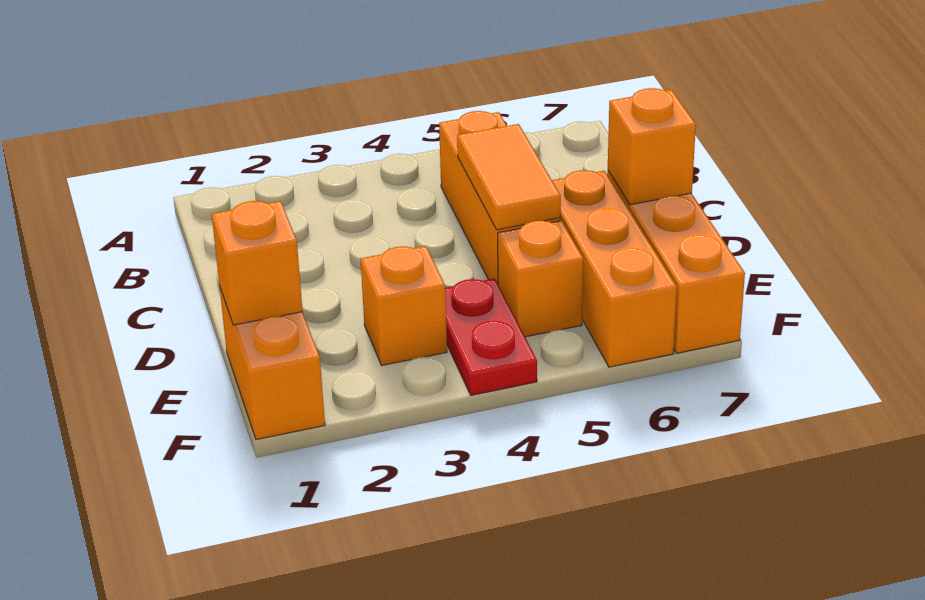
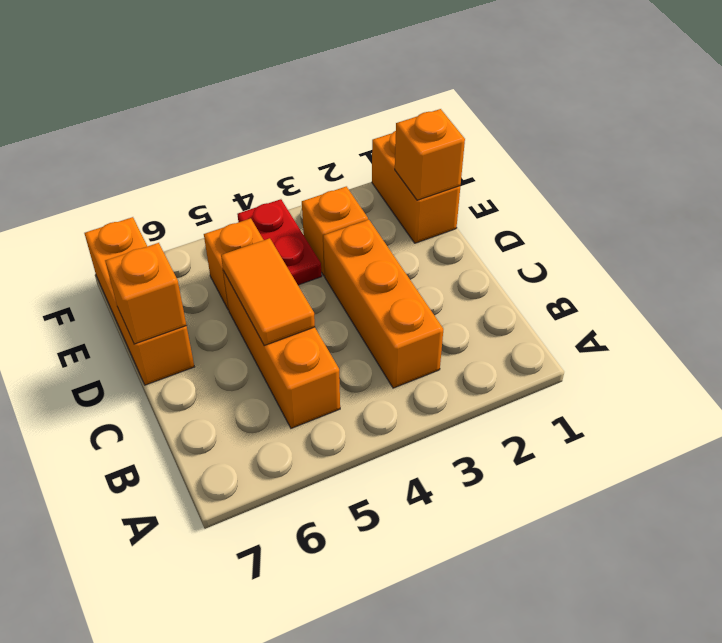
orange brick D6:F6 level 1 -> orange brick B3:D3 level 1

